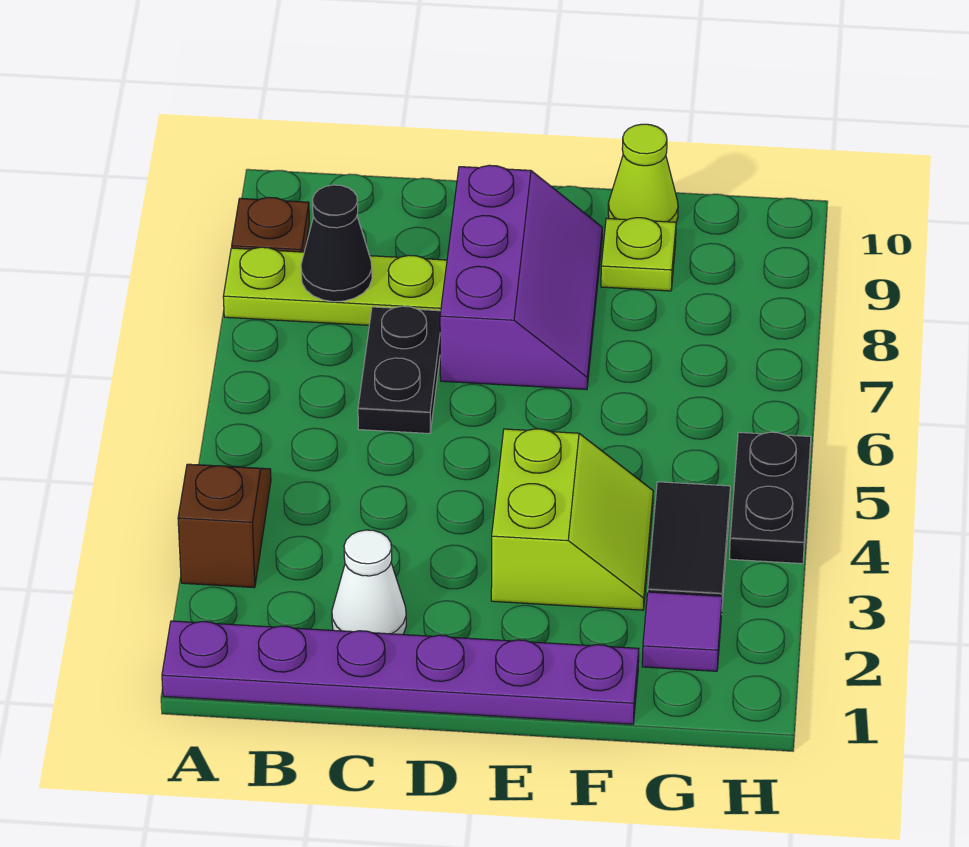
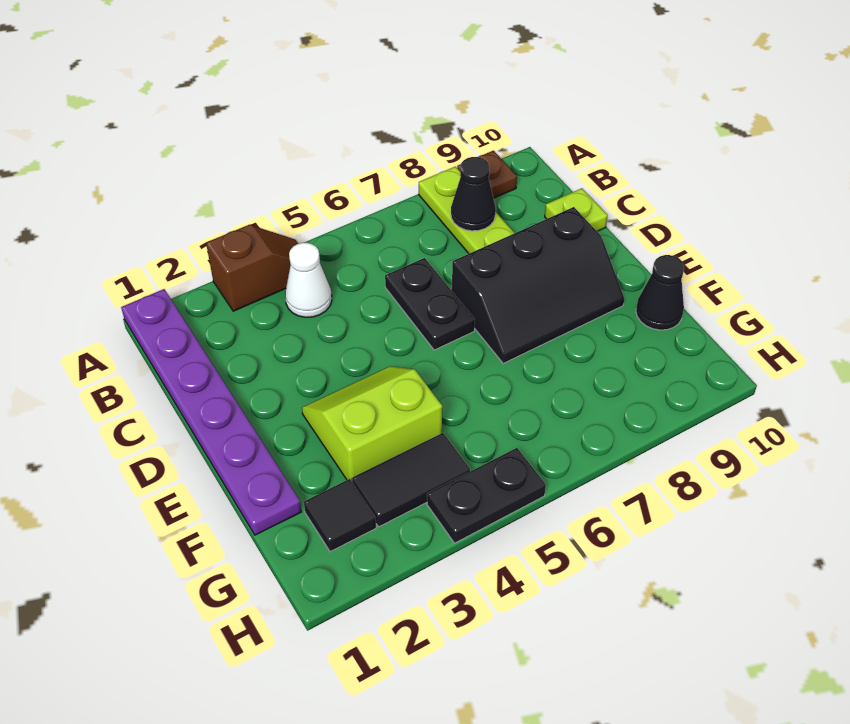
white cone C2 level 1 -> white cone B4 level 1
black plate C6:C7 level 1 -> black plate C6:D6 level 1
purple slope D7:E9 level 1 top D -> black slope D7:E9 level 1 top D
lime slope E3:F4 level 1 top E -> lime slope E3:F4 level 1 top F
lime plate F9 level 1 -> lime plate C10 level 1
lime cone F10 level 1 -> black cone F10 level 1
purple tile G2 level 1 -> black tile G2 level 1

